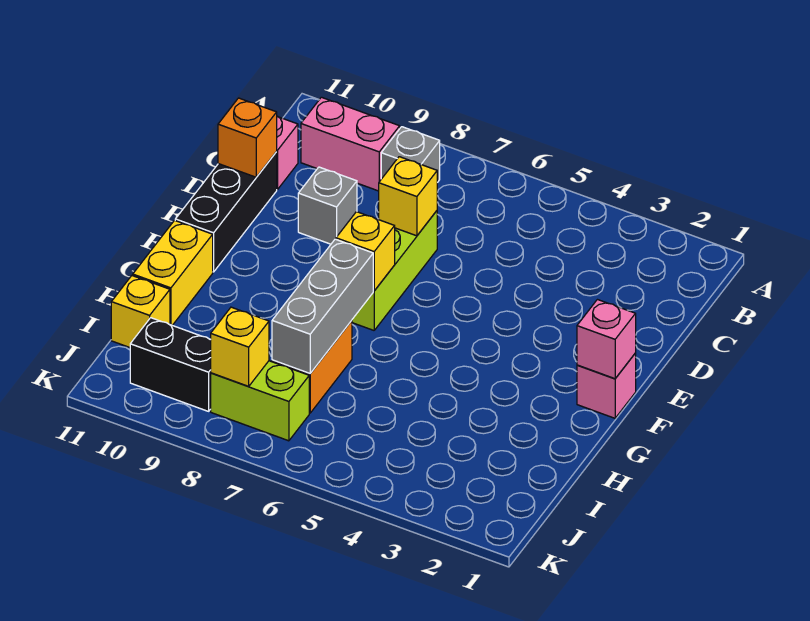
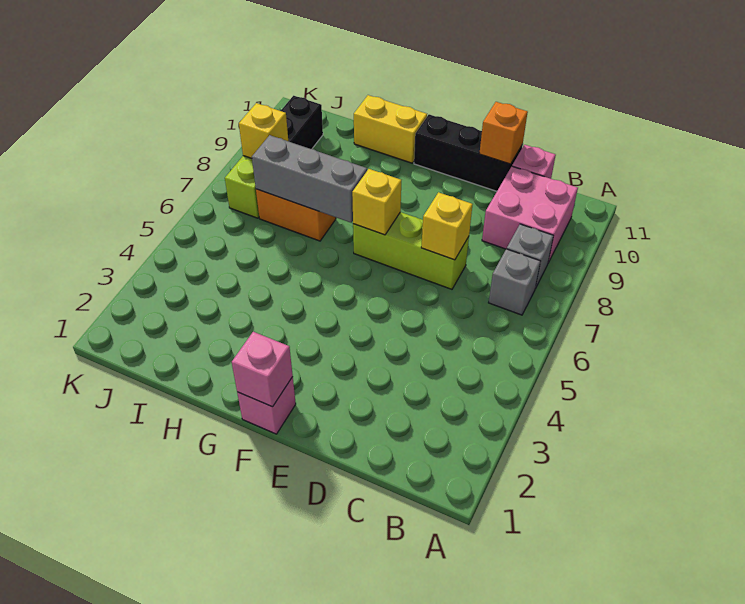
pink brick B9:B10 level 1 -> pink brick B9:C10 level 1
grey brick D9 level 1 -> grey brick B7 level 1
yellow brick I11 level 1 -> none

